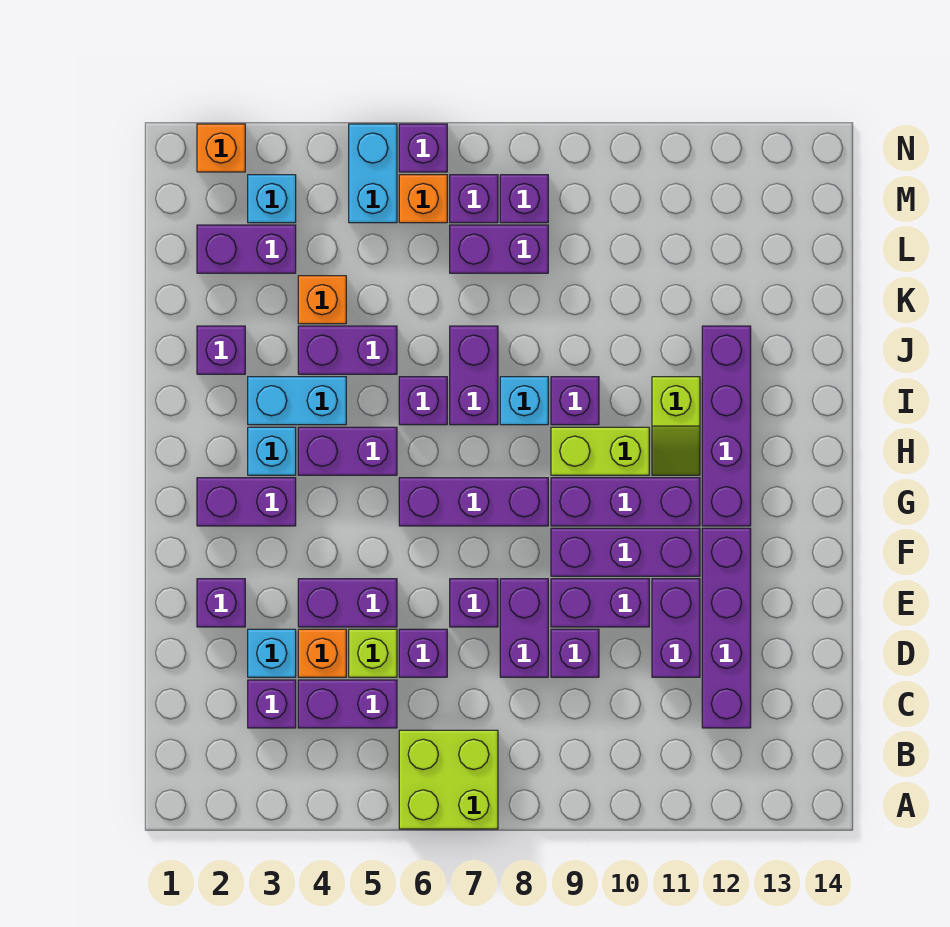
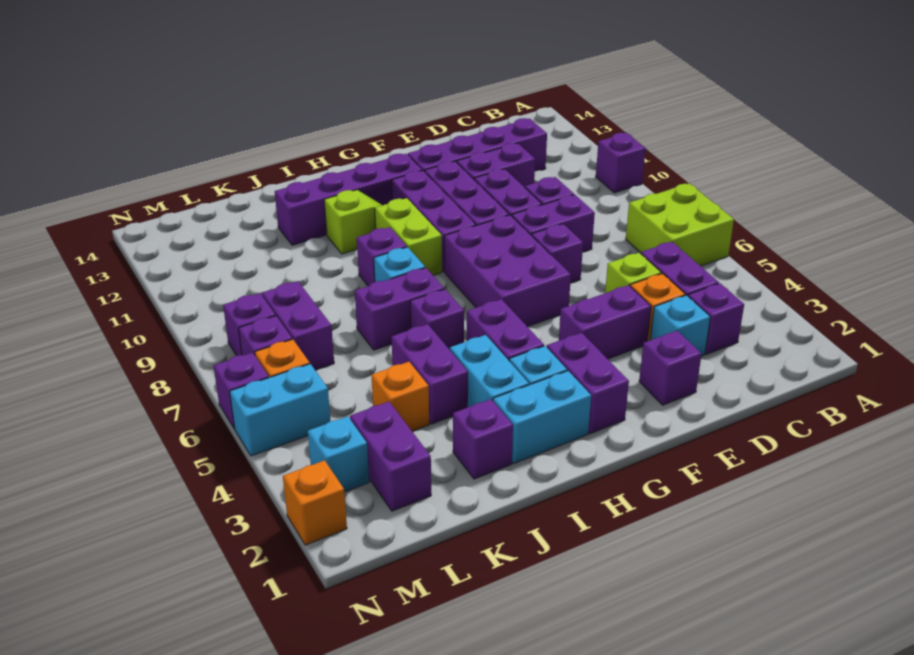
purple brick D6 level 1 -> purple brick A10 level 1
purple brick E4:E5 level 1 -> purple brick E4:F4 level 1
purple brick G6:G8 level 1 -> purple brick F6:G8 level 1
none -> cyan brick H2:I2 level 1

